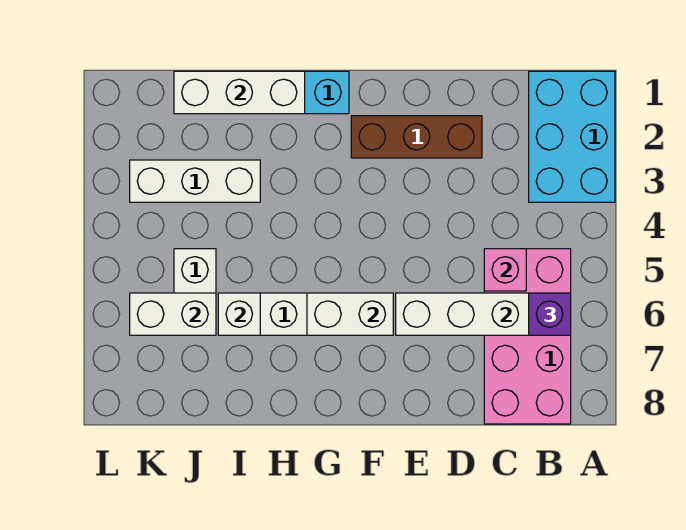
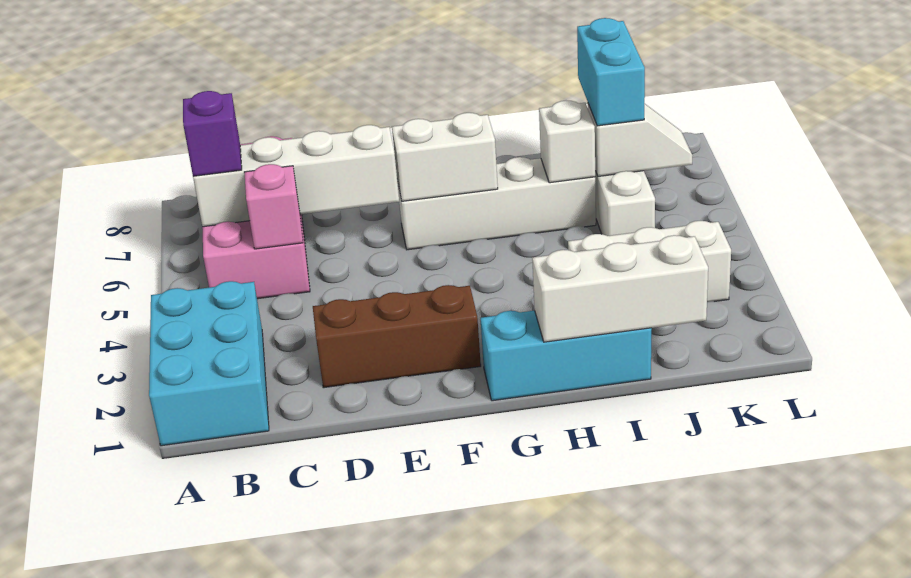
white brick J6:K6 level 2 -> white slope J6:K6 level 2 top J
none -> cyan brick J6:J7 level 3

